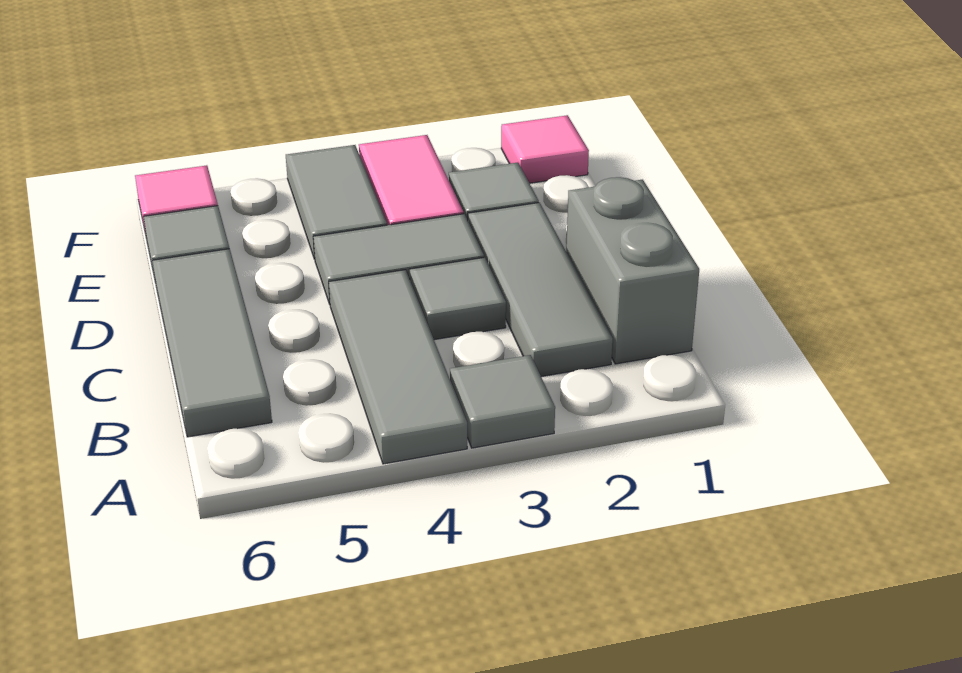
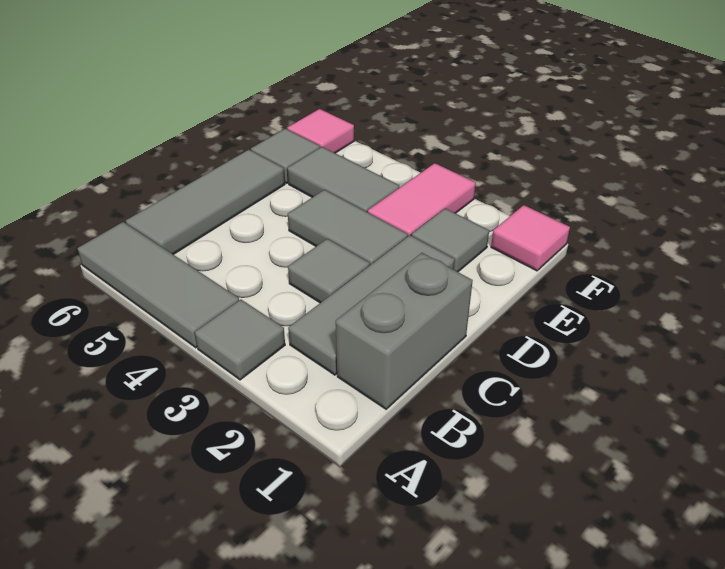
grey tile A4:C4 level 1 -> grey tile A4:A6 level 1
grey tile E4:F4 level 1 -> grey tile E4:E5 level 1

